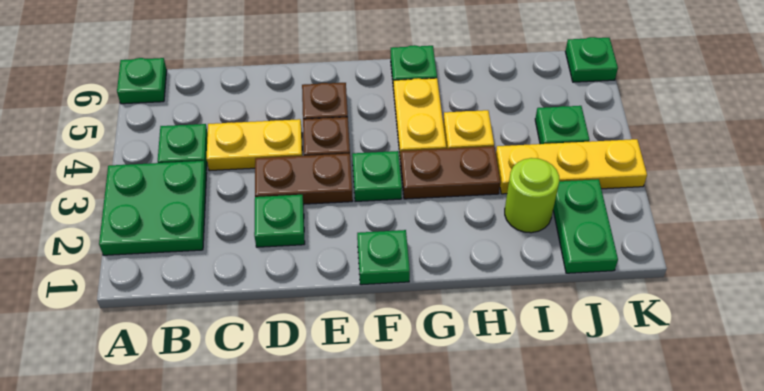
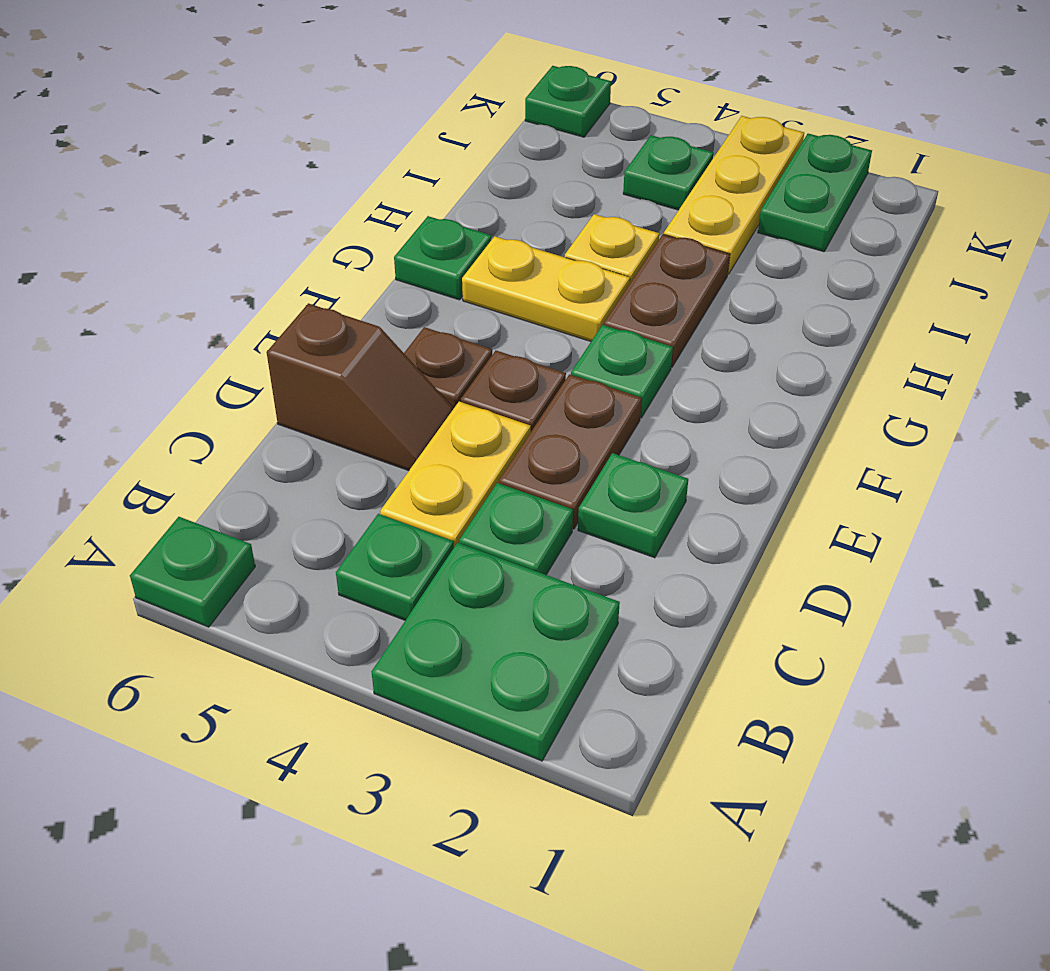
none -> brown slope D5:D6 level 1 top 6
green plate F1 level 1 -> green plate C3 level 1
lime round brick I2 level 1 -> none
green plate J1:J2 level 1 -> green plate J2:K2 level 1

